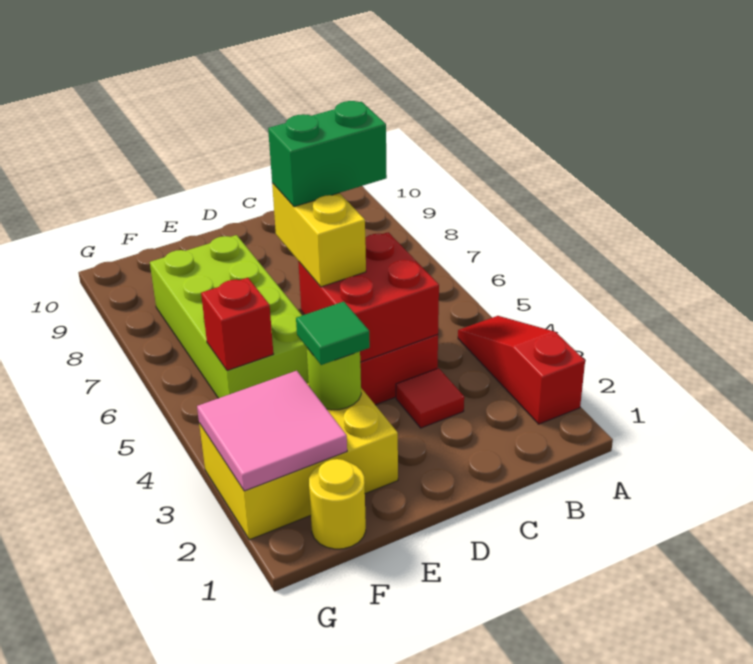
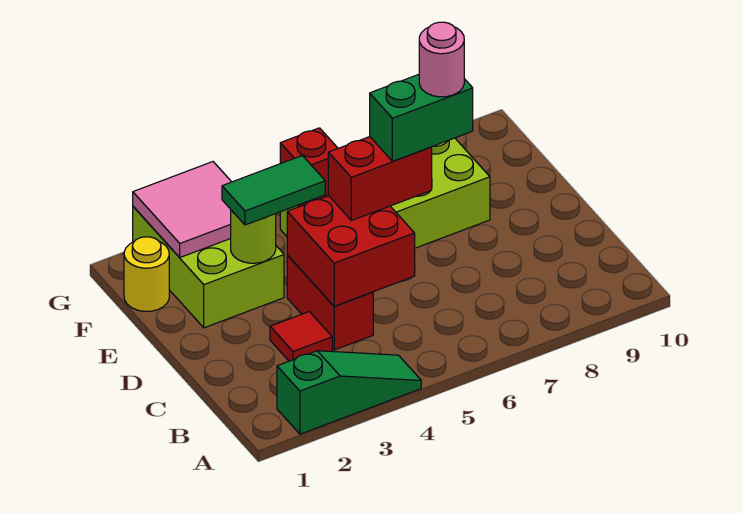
red slope A2:A4 level 1 top 2 -> green slope A2:A4 level 1 top 2
green brick C6:D6 level 4 -> green brick D6:D7 level 4
yellow brick D5:D6 level 3 -> red brick D5:D6 level 3
none -> pink round brick D7 level 5
yellow brick E2:G3 level 1 -> lime brick E2:G3 level 1
green tile E3 level 3 -> green tile E3:E4 level 3

